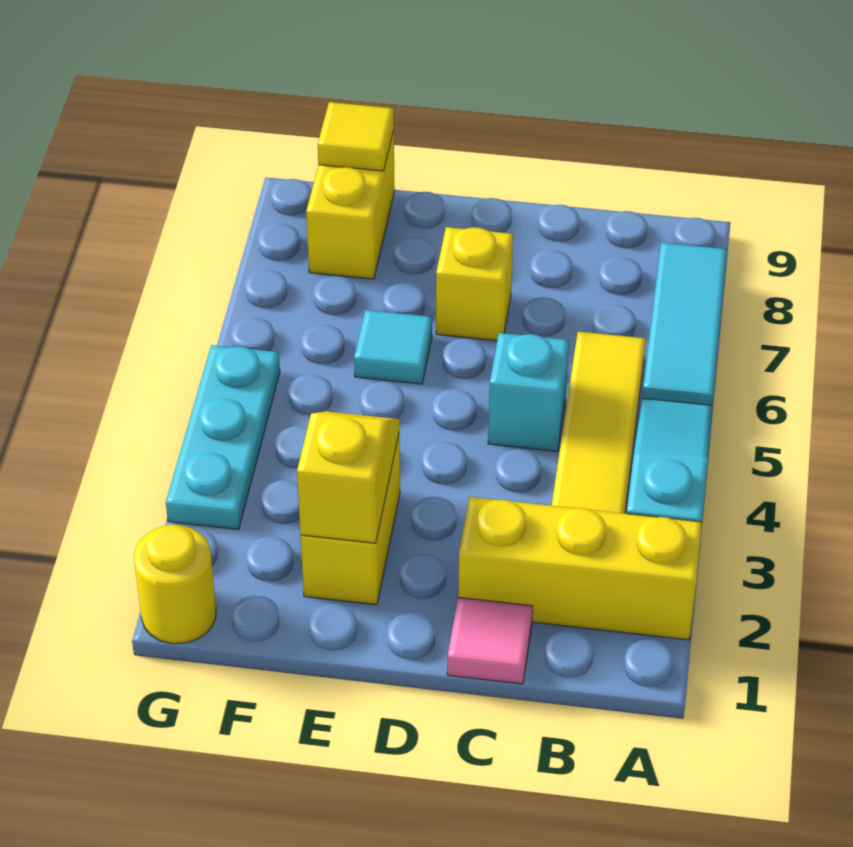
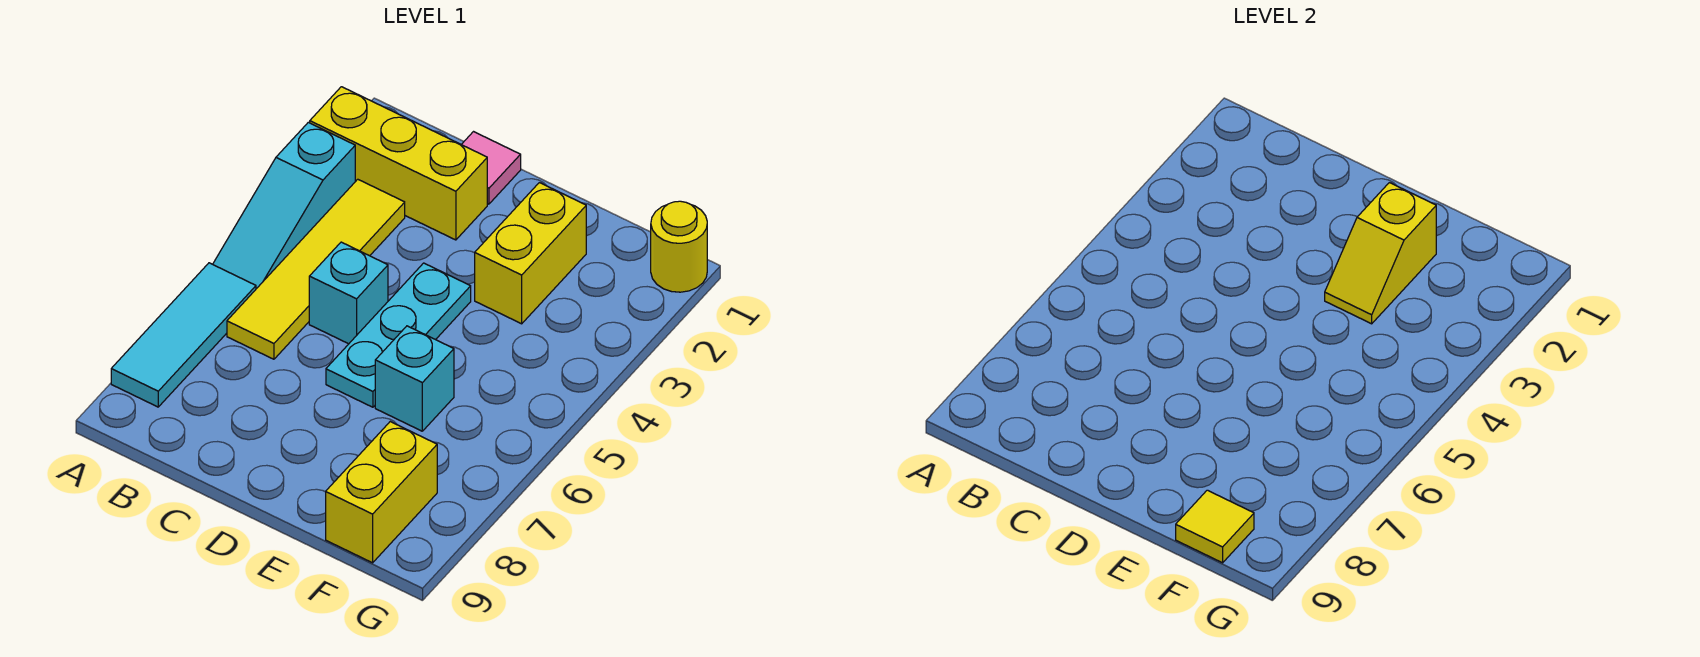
yellow brick D7 level 1 -> none
cyan tile E6 level 1 -> cyan brick E6 level 1
cyan plate G3:G5 level 1 -> cyan plate D4:D6 level 1

